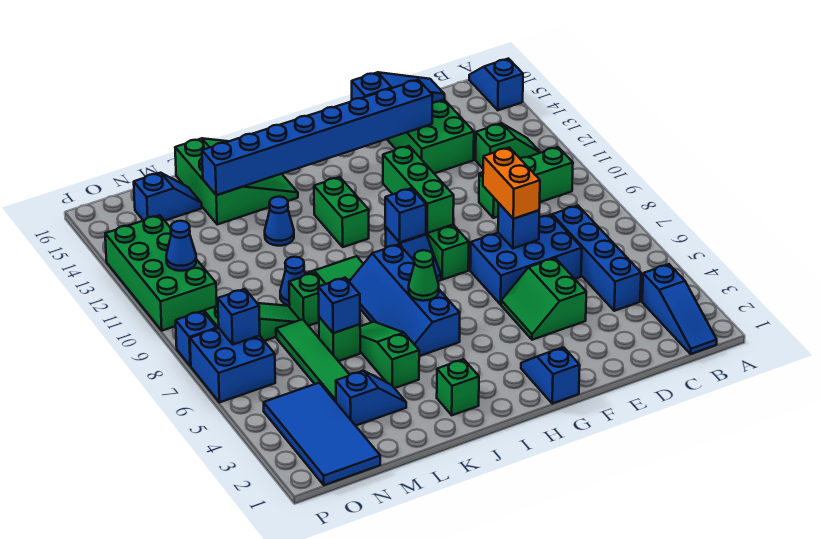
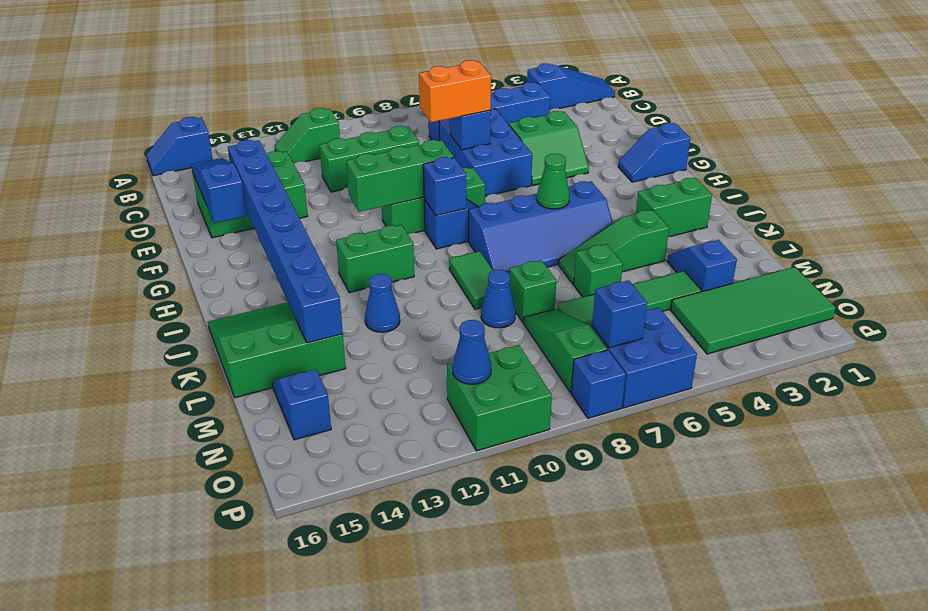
green brick B10:D10 level 1 -> green brick D9:D11 level 1
green slope B12:C12 level 1 top C -> green slope B11:B12 level 1 top 11
green brick J2 level 1 -> green brick J2:J3 level 1
blue brick L6 level 2 -> none
blue tile N1:O4 level 1 -> green tile N1:O4 level 1
green brick O10:P13 level 1 -> green brick O10:P11 level 1

